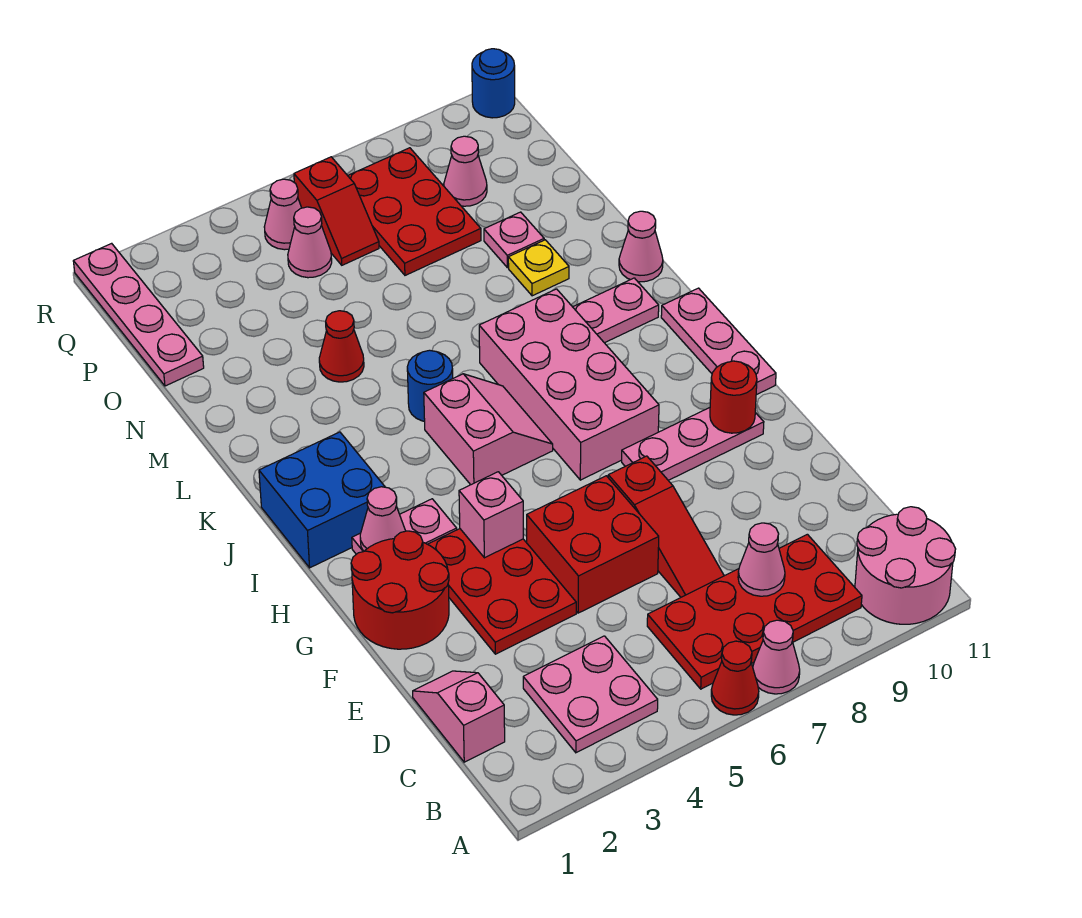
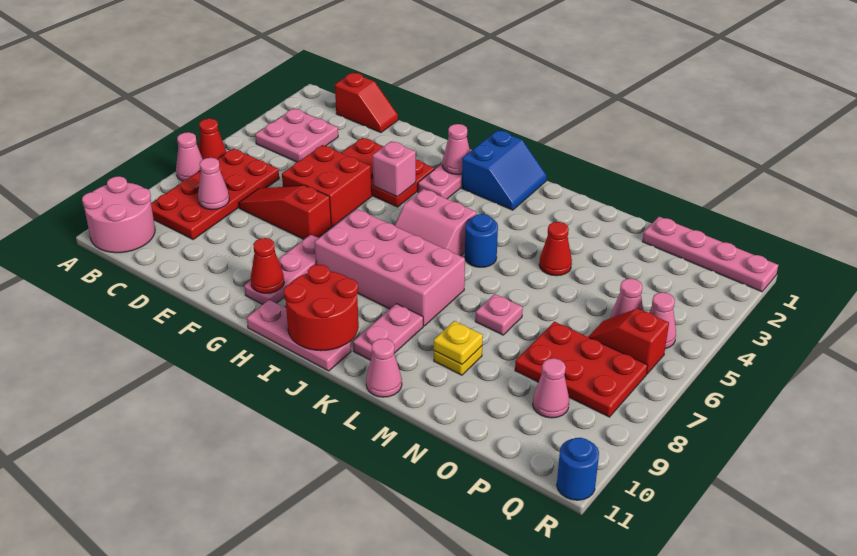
pink slope C1:D1 level 1 top C -> red slope C1:D1 level 1 top C
red round brick F1:G2 level 1 -> red round brick I10:J11 level 2
red round brick G10 level 2 -> red cone G10 level 2
blue brick I1:J2 level 1 -> blue slope I1:J2 level 1 top I
none -> yellow plate M9 level 2
pink plate N9 level 1 -> pink plate M7 level 1

